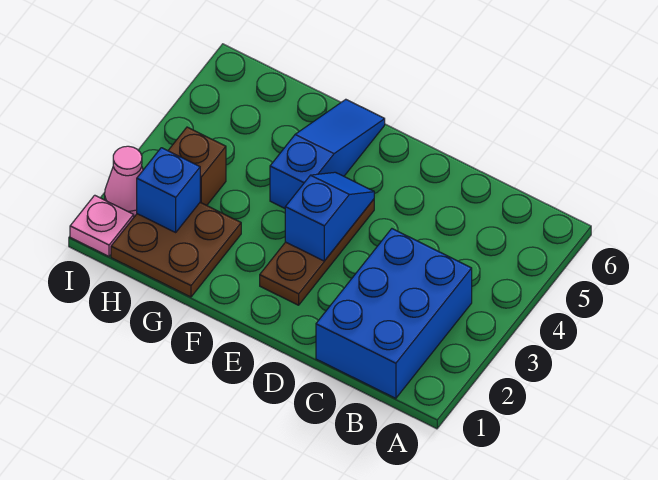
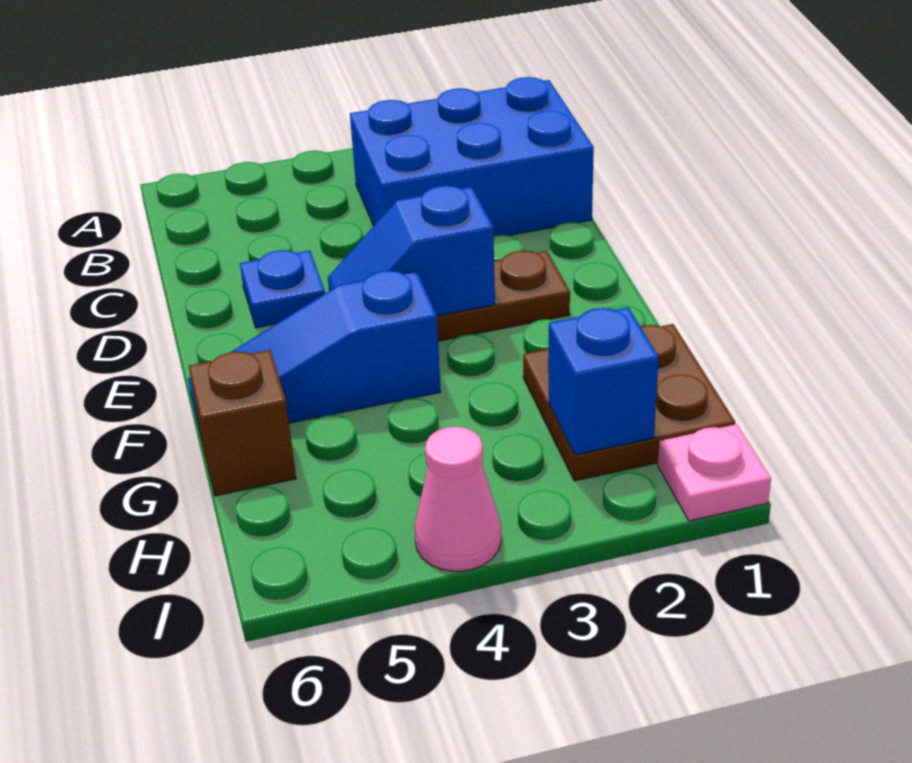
none -> blue plate D5 level 1
brown brick H3 level 1 -> brown brick G6 level 1
pink cone I2 level 1 -> pink cone I4 level 1

